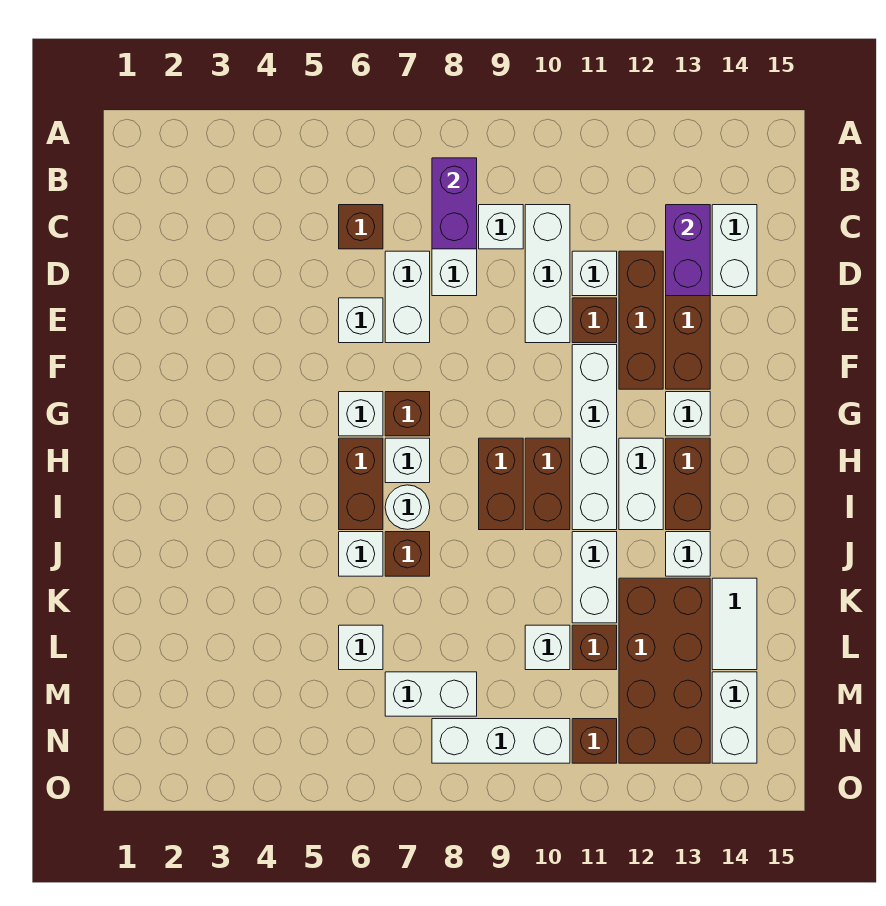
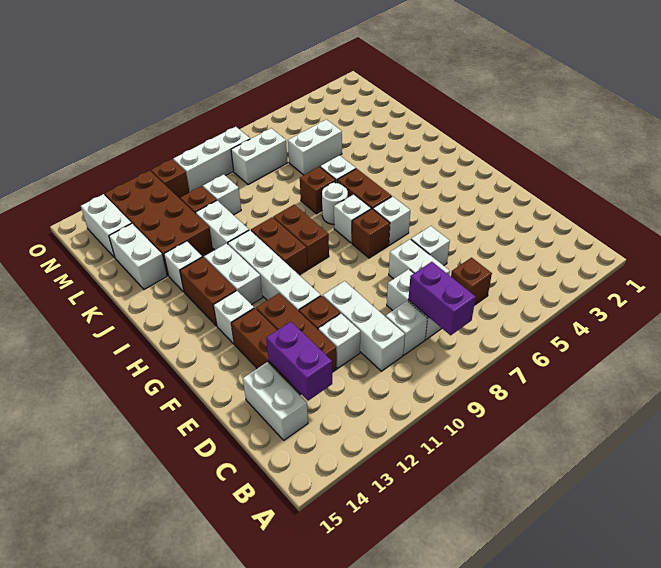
white tile K14:L14 level 1 -> white brick K14:L14 level 1
white brick L6 level 1 -> white brick L5:L6 level 1

